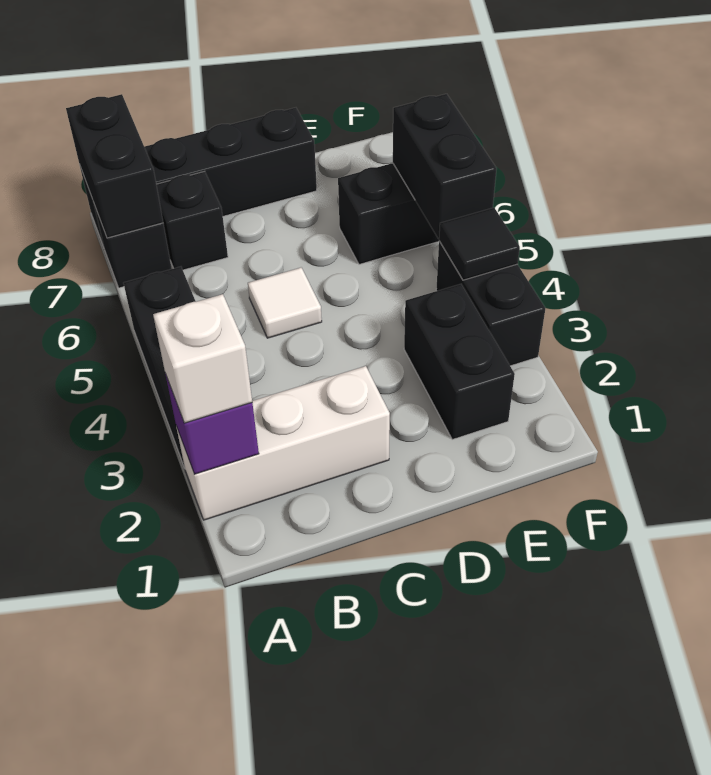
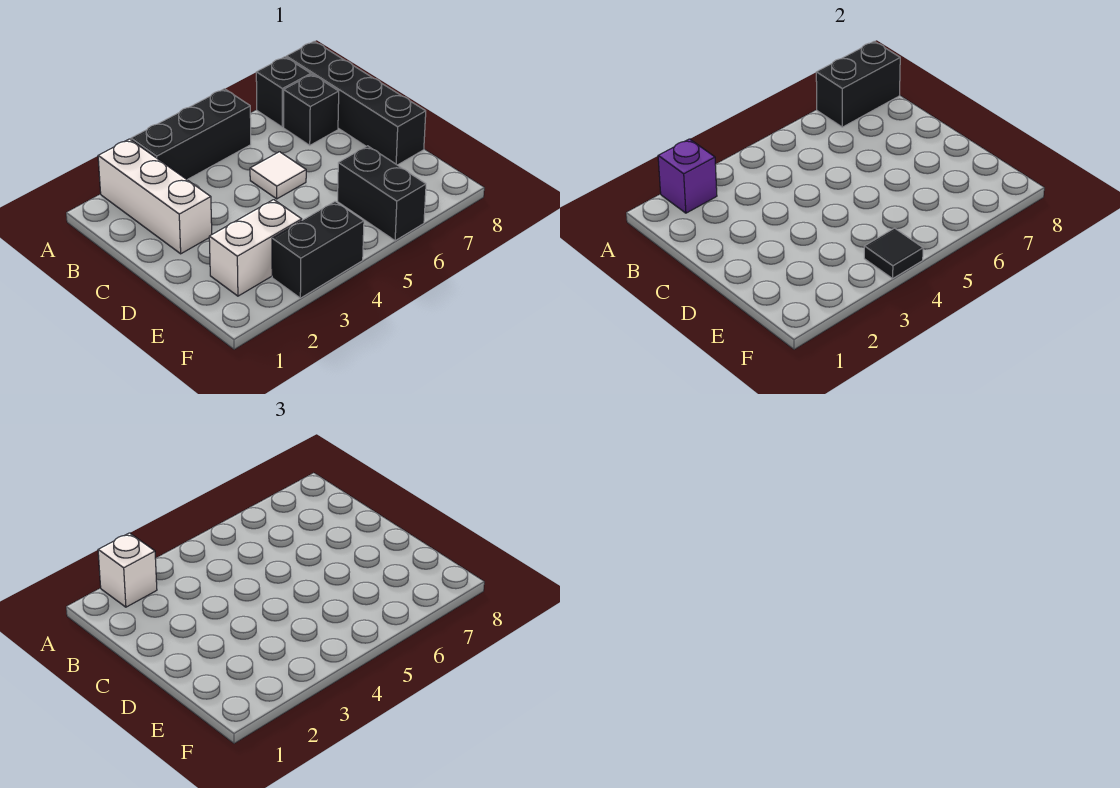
black brick E2:E3 level 1 -> white brick E2:E3 level 1
black brick F5:F6 level 2 -> none

